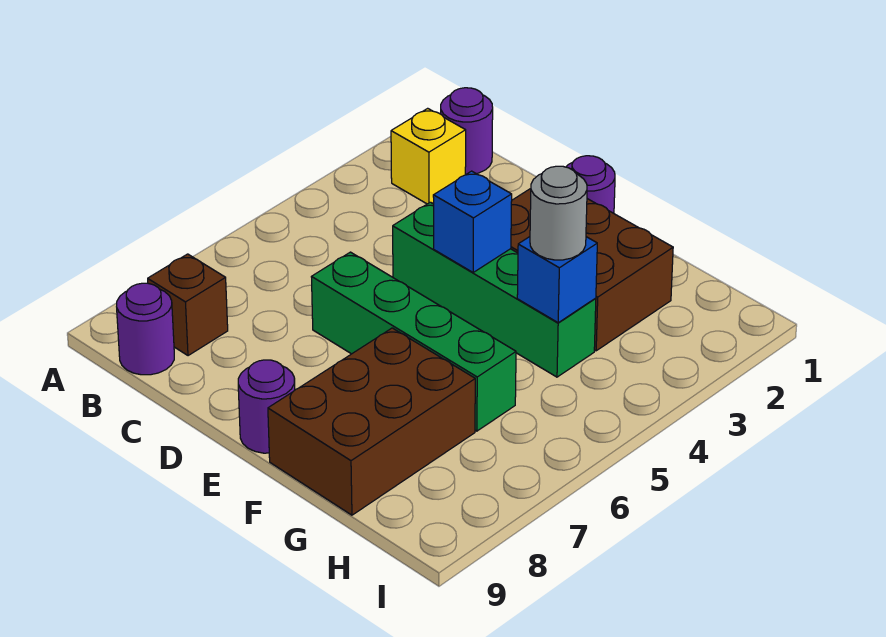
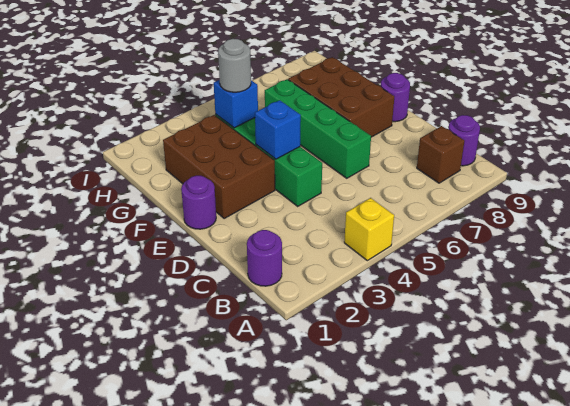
yellow brick B2 level 1 -> yellow brick A4 level 1
brown brick F7:G9 level 1 -> brown brick E7:G8 level 1

